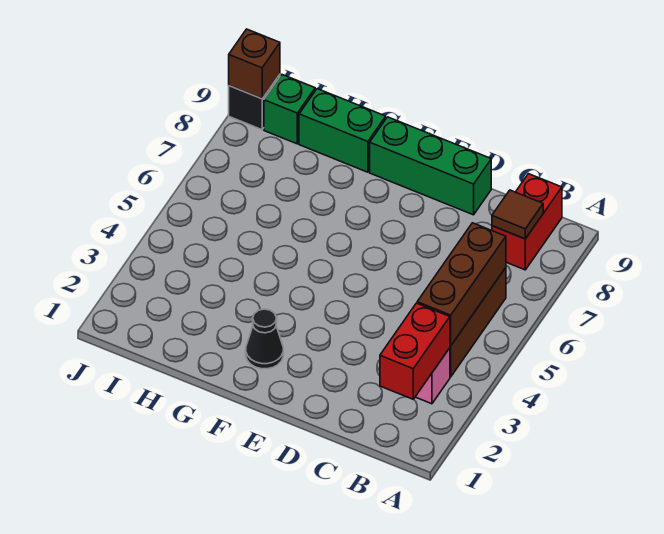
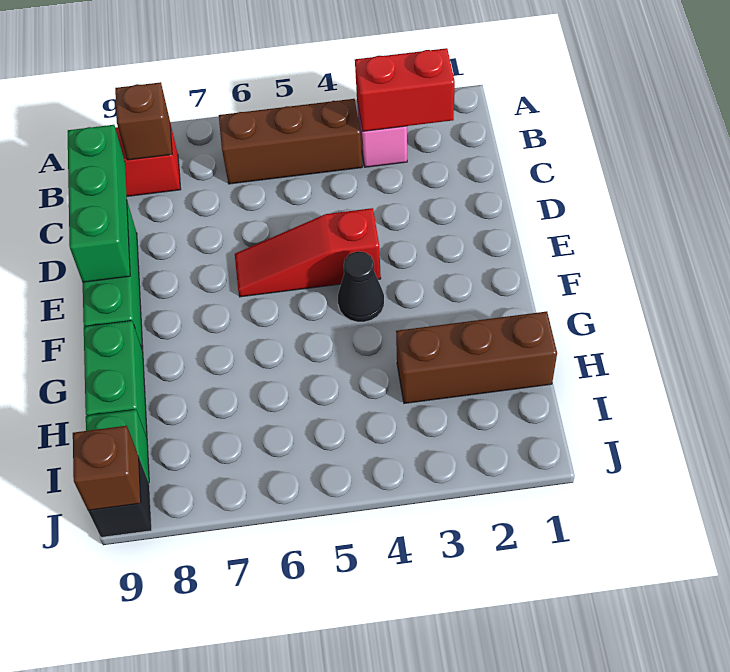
brown brick B4:B6 level 2 -> brown brick H1:H3 level 1
brown tile B8 level 2 -> brown brick B8 level 2
none -> green brick C9:E9 level 2
none -> red slope E4:E6 level 1 top 4
black cone F2 level 1 -> black cone F4 level 1

